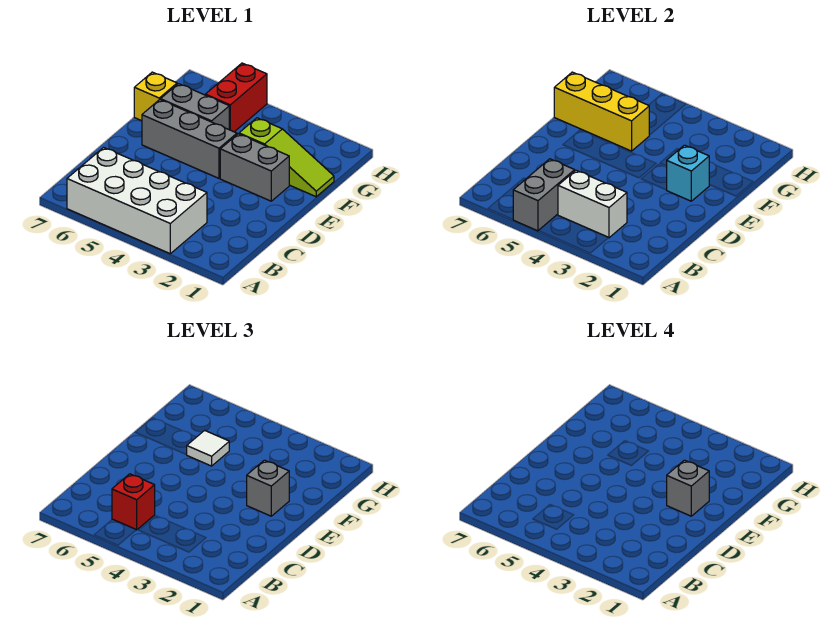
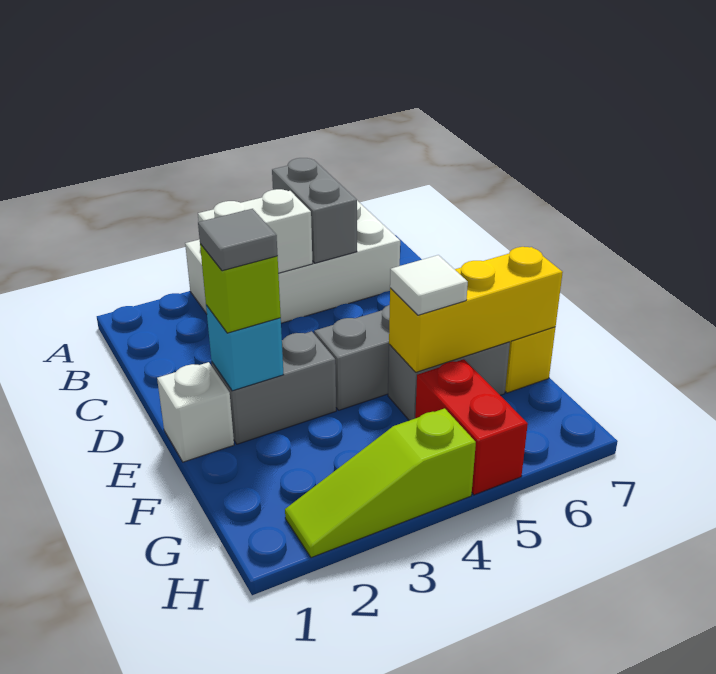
red brick B5 level 3 -> none
none -> white brick E1 level 1
grey brick E2 level 3 -> lime brick E2 level 3
grey brick E2 level 4 -> grey tile E2 level 4
lime slope F1:F3 level 1 top 3 -> lime slope H2:H4 level 1 top 4

